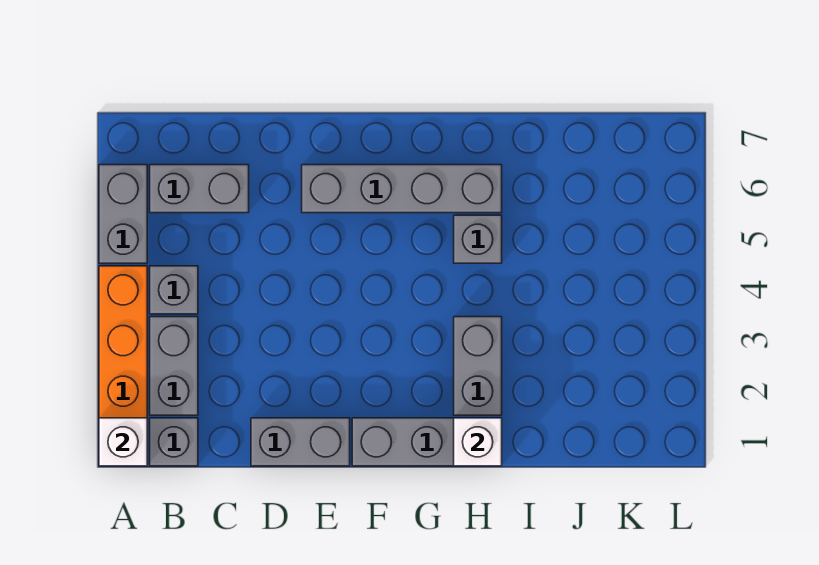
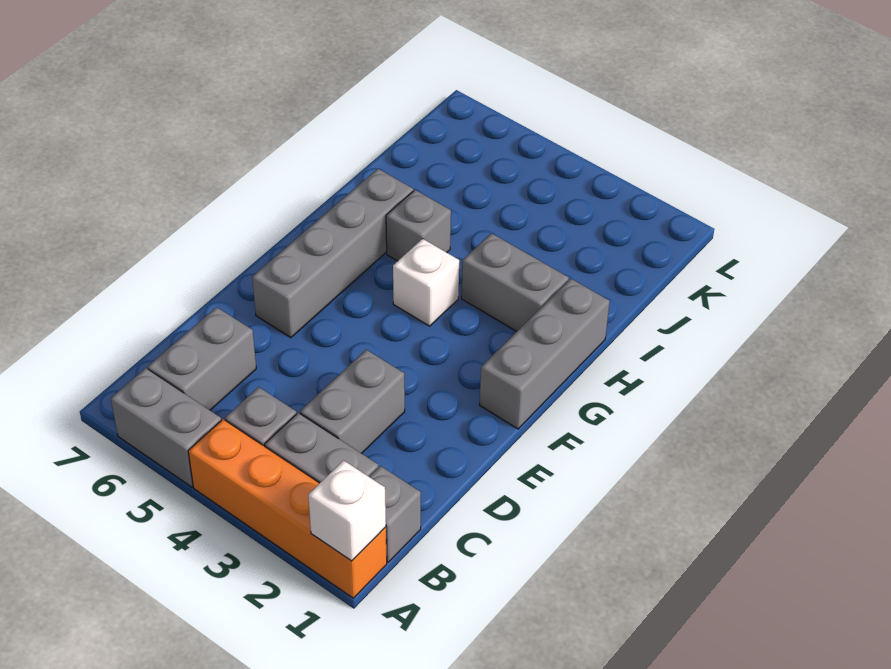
grey brick D1:E1 level 1 -> grey brick C3:D3 level 1
white brick H1 level 2 -> white brick G4 level 1

